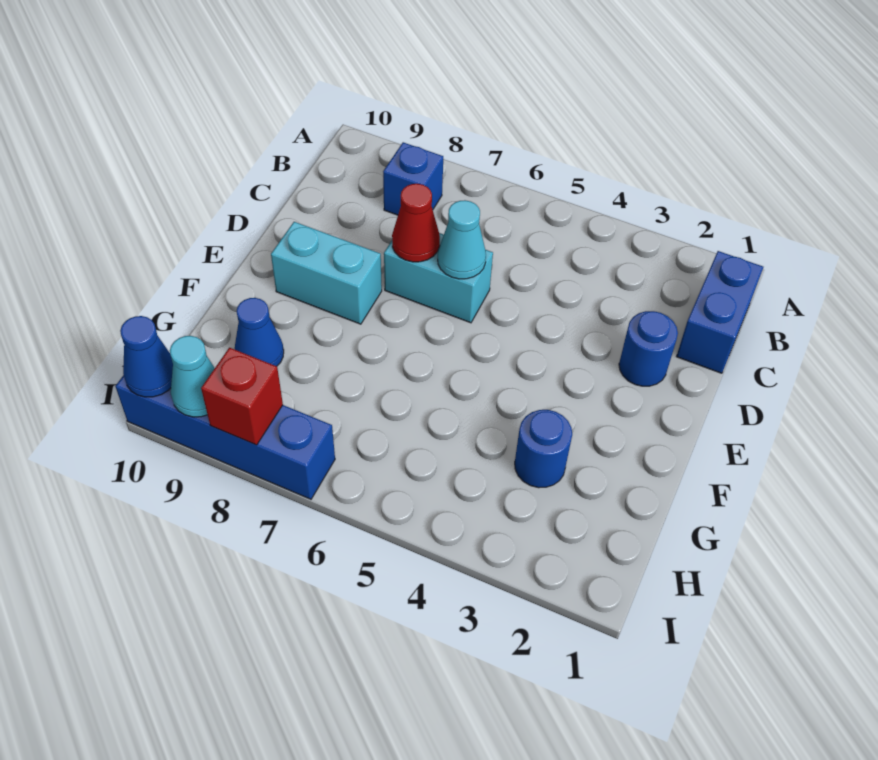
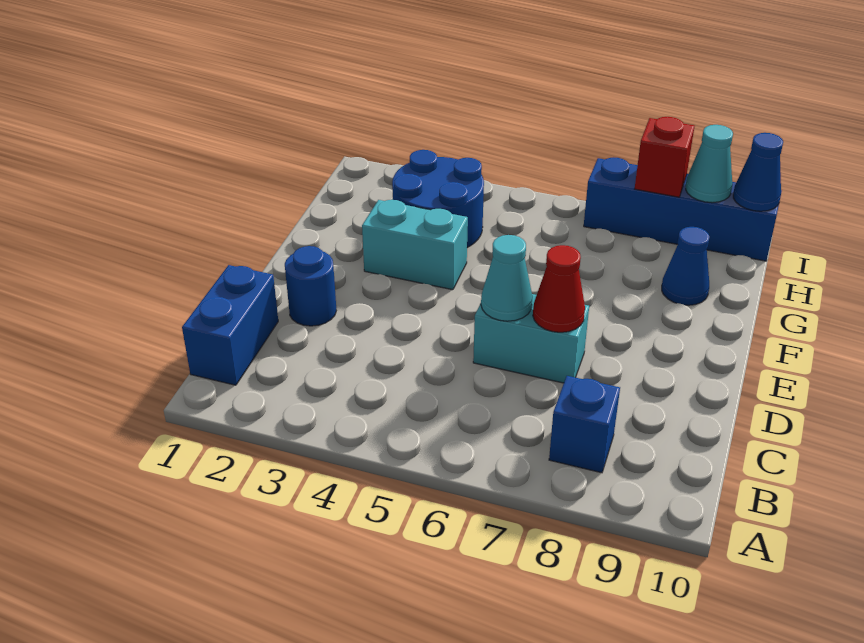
cyan brick E8:E9 level 1 -> cyan brick F3:F4 level 1
blue round brick G3 level 1 -> blue round brick G3:H4 level 1

